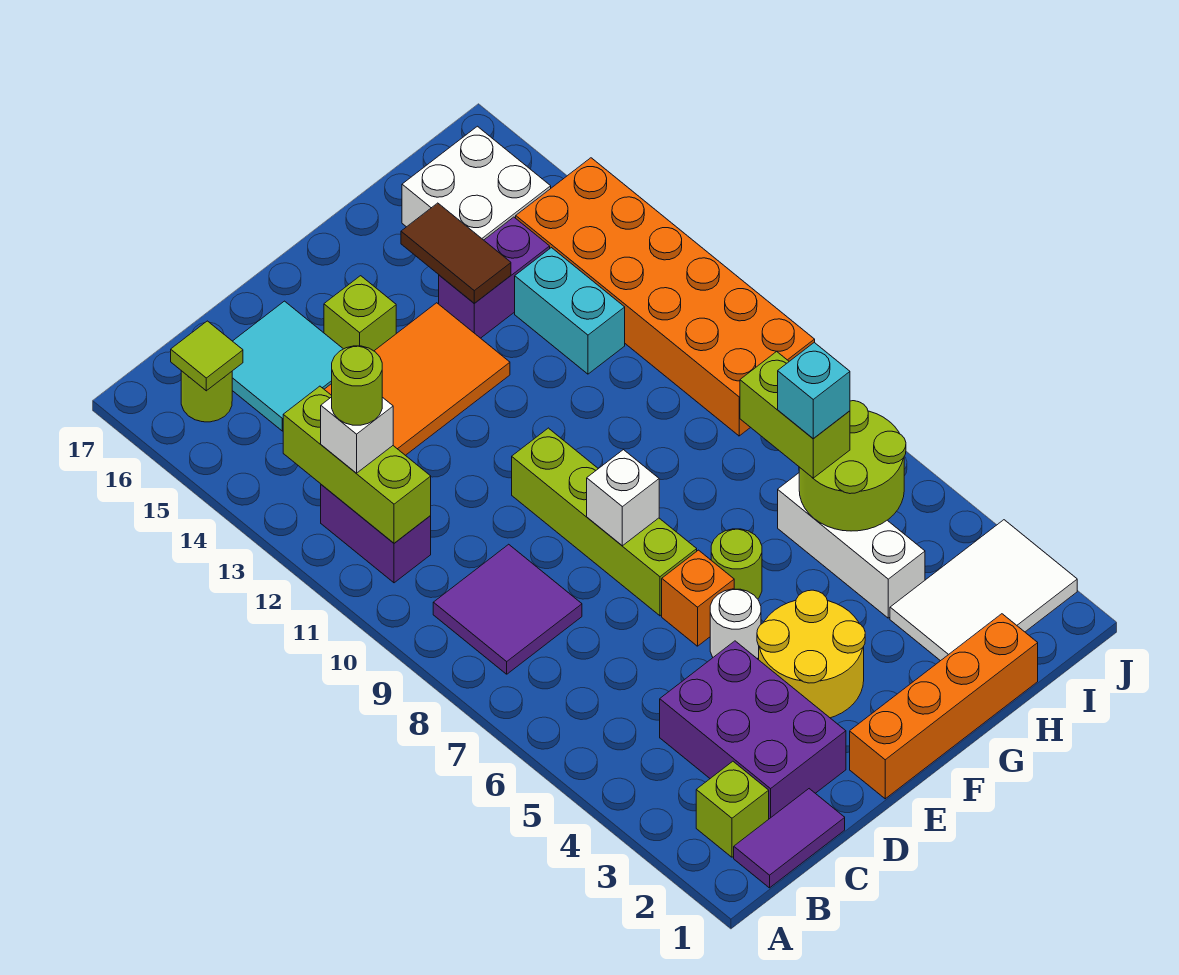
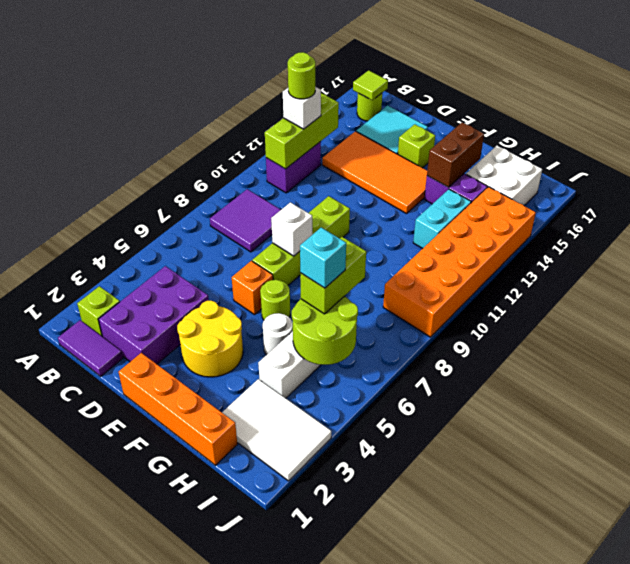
white round brick E5 level 1 -> white round brick G5 level 1
brown tile G14:G15 level 2 -> brown brick G14:G15 level 2

